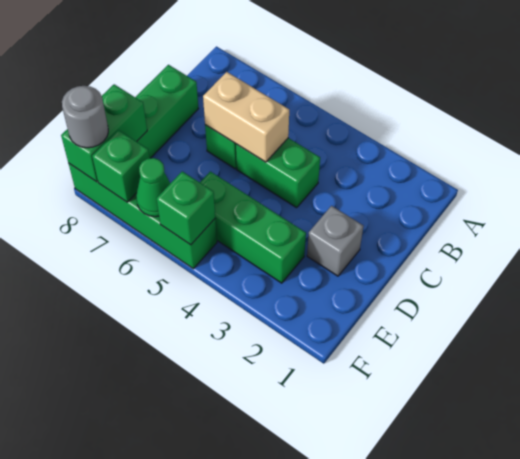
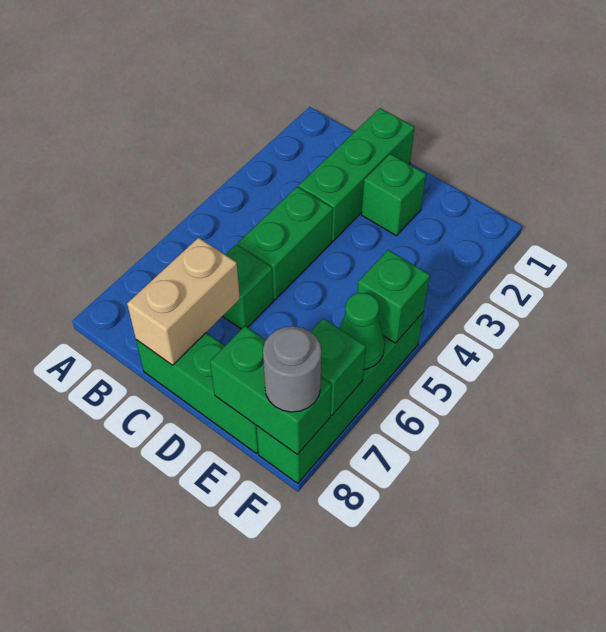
tan brick C5:C6 level 2 -> tan brick C7:C8 level 2
grey brick D2 level 1 -> green brick D2 level 1
green brick E3:E5 level 1 -> green brick C1:C3 level 1

